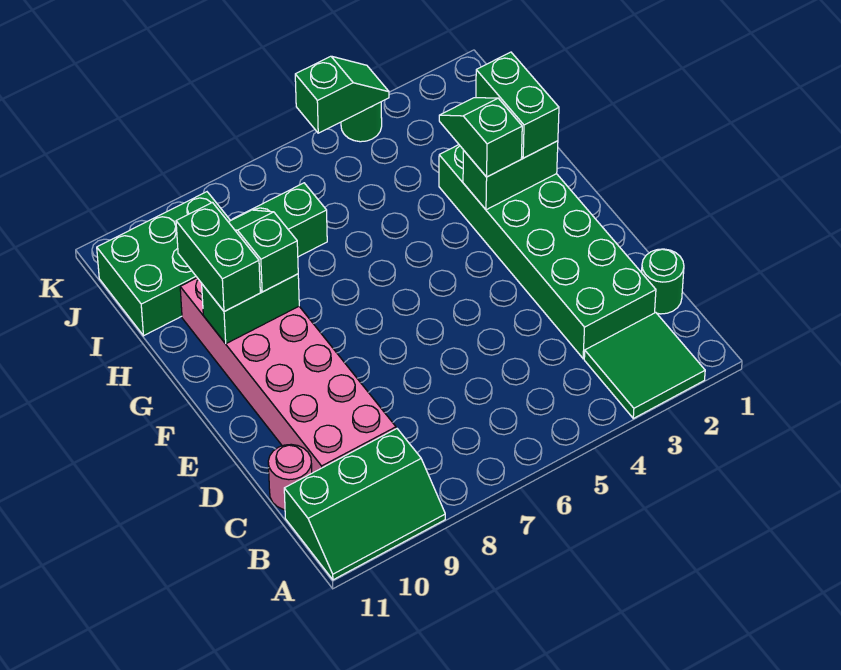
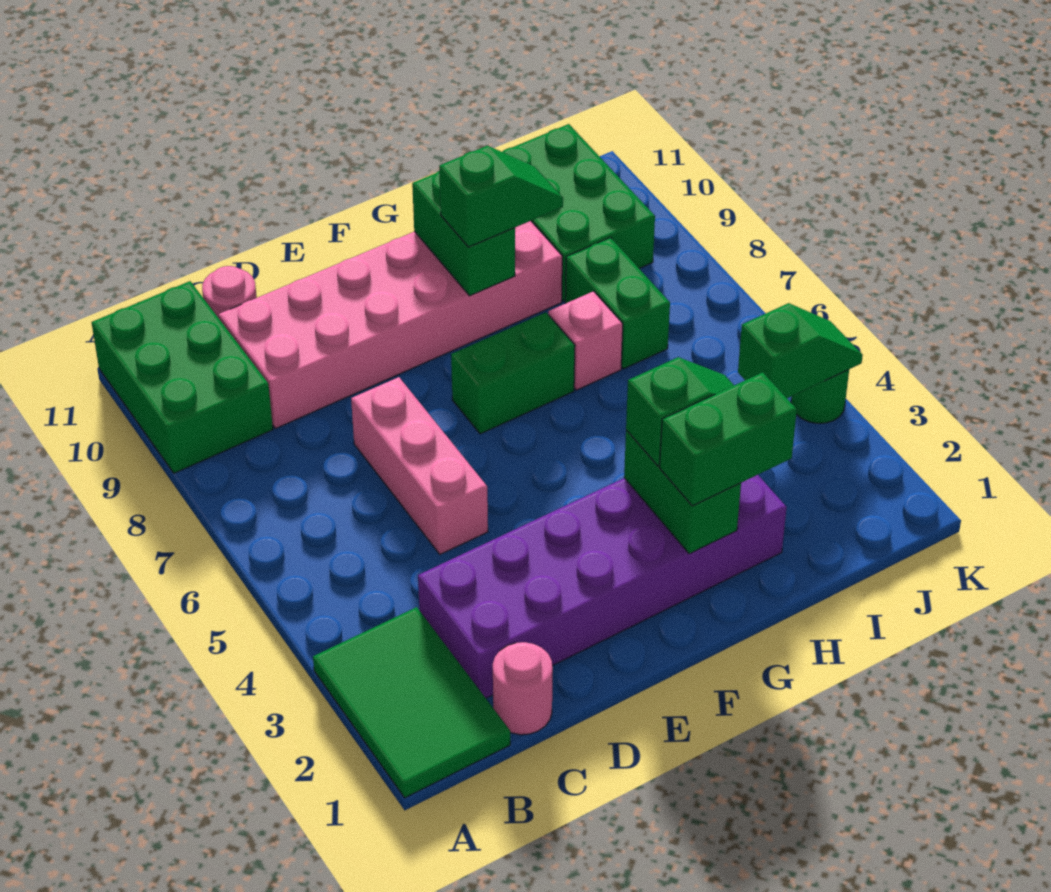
green tile A2:B3 level 1 -> green tile A1:B3 level 1
green slope A9:B11 level 1 top B -> green brick A9:B11 level 1
green round brick C1 level 1 -> pink round brick C1 level 1
green brick C2:H3 level 1 -> purple brick C2:H3 level 1
none -> pink brick D5:D7 level 1
green brick G10:H10 level 3 -> green brick F7:G7 level 1
none -> pink brick H7 level 1
green slope K4:K5 level 2 top 5 -> green slope J4:K4 level 2 top J

